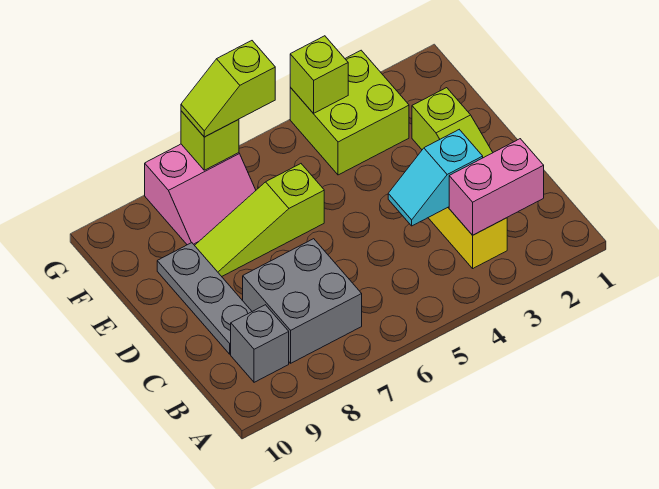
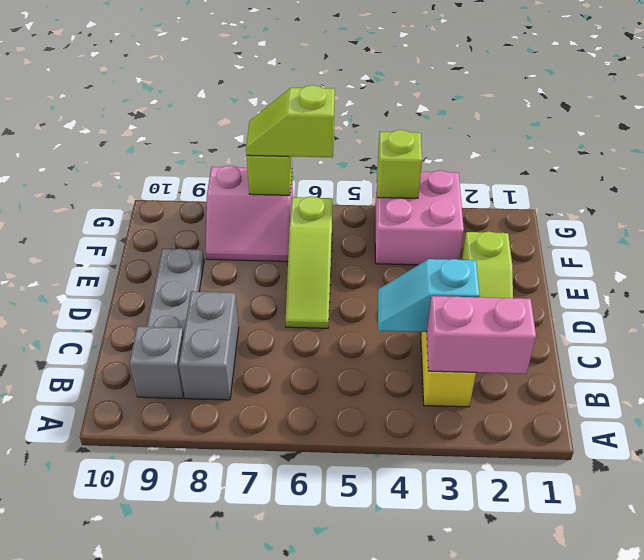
grey brick B7:C8 level 1 -> grey brick B8:C8 level 1
lime slope E6:E8 level 1 top 6 -> lime slope D6:F6 level 1 top F
lime brick F3:G4 level 1 -> pink brick F3:G4 level 1

